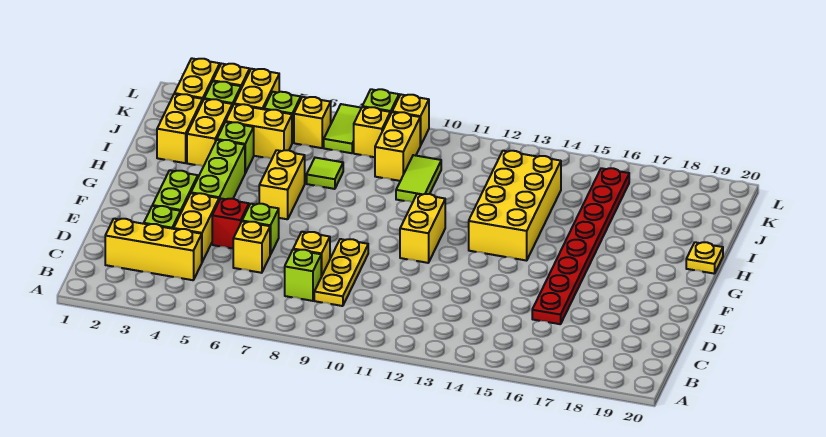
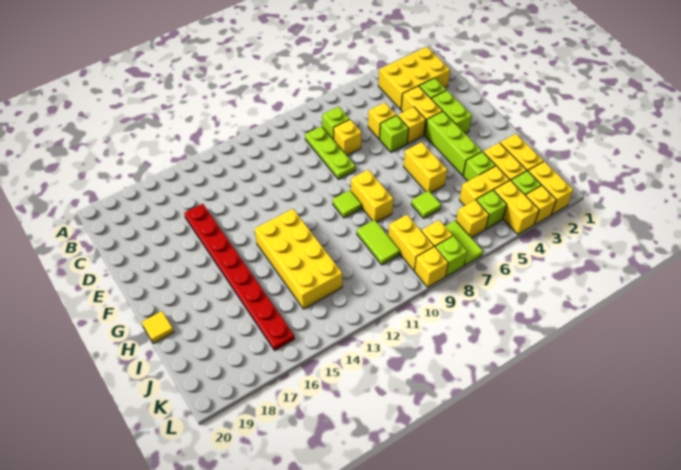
yellow brick C2:C4 level 1 -> yellow brick B2:C4 level 1
yellow plate C9:E9 level 1 -> lime plate C9:E9 level 1
red brick E5 level 1 -> yellow brick E5 level 1
yellow brick F11:G11 level 1 -> yellow brick G9:H9 level 1
none -> lime tile G10 level 1
yellow plate H20 level 1 -> yellow tile H20 level 1

